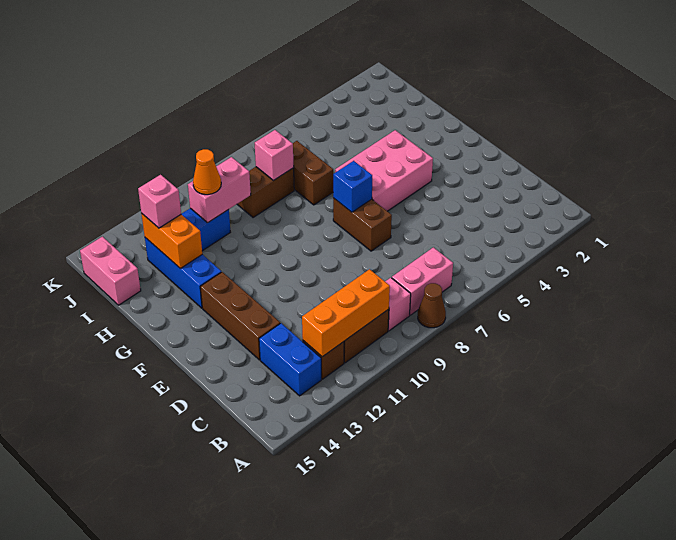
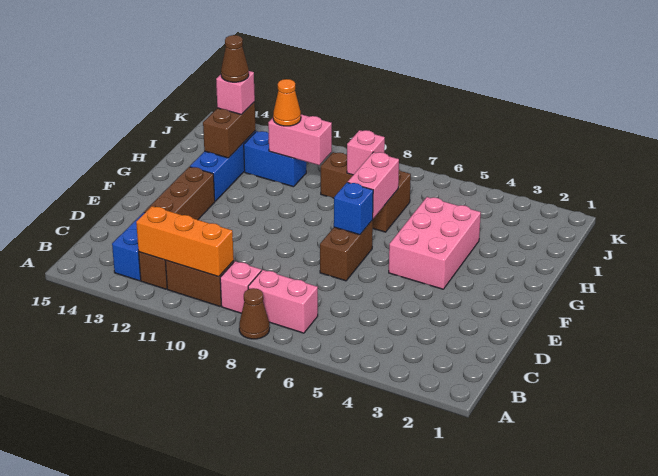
pink brick F4:G6 level 1 -> pink brick F4:H5 level 1
orange brick H13:I13 level 2 -> brown brick H13:I13 level 2
none -> brown cone I13 level 4
pink brick I15:J15 level 1 -> pink brick G7:H7 level 2

